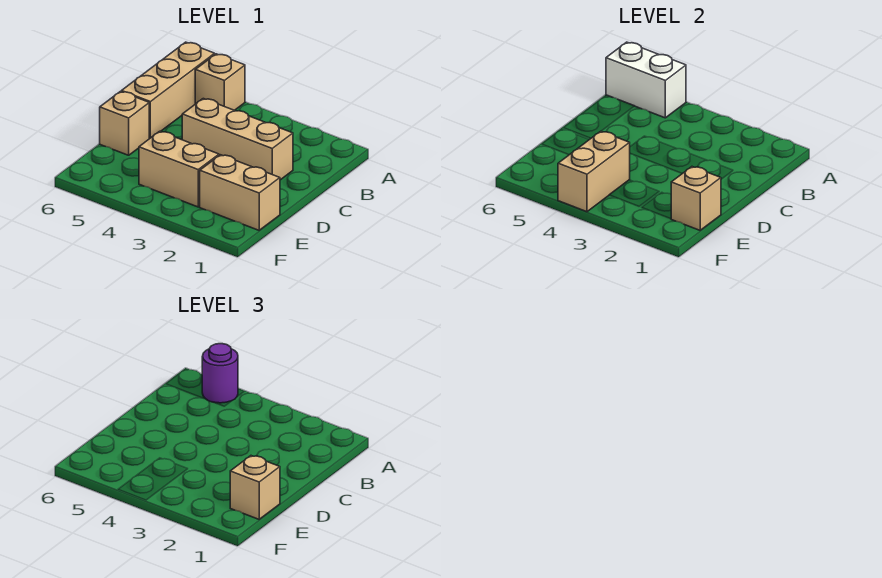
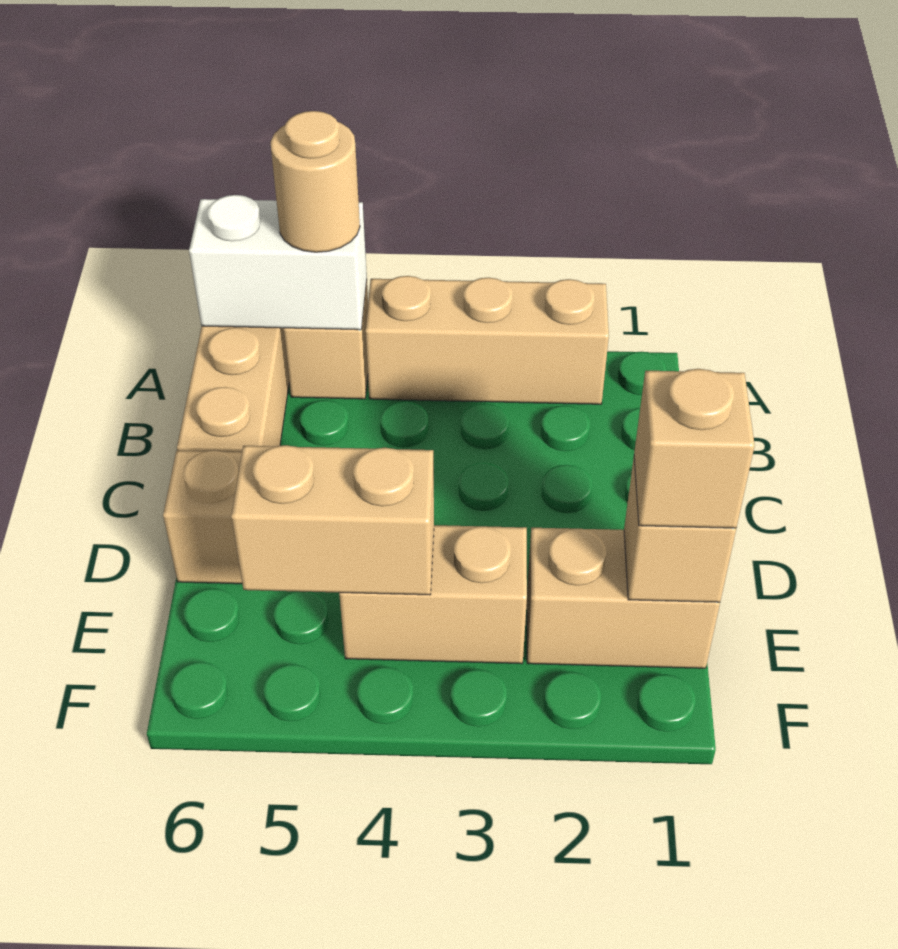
purple round brick A5 level 3 -> tan round brick A5 level 3
tan brick C2:C4 level 1 -> tan brick A2:A4 level 1
tan brick E4:F4 level 2 -> tan brick E4:E5 level 2

